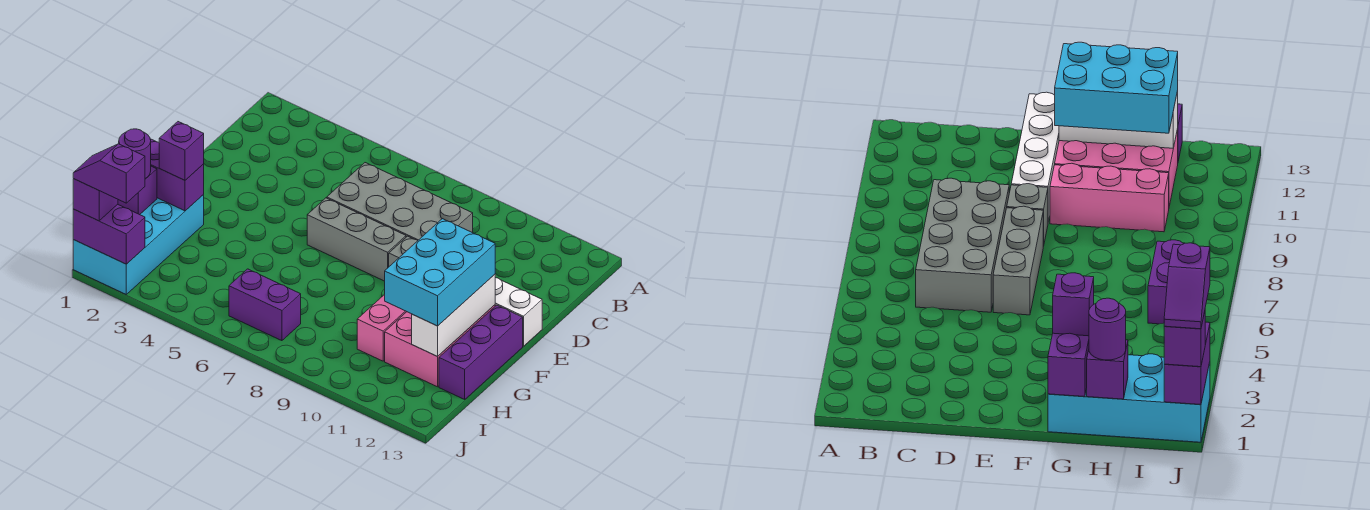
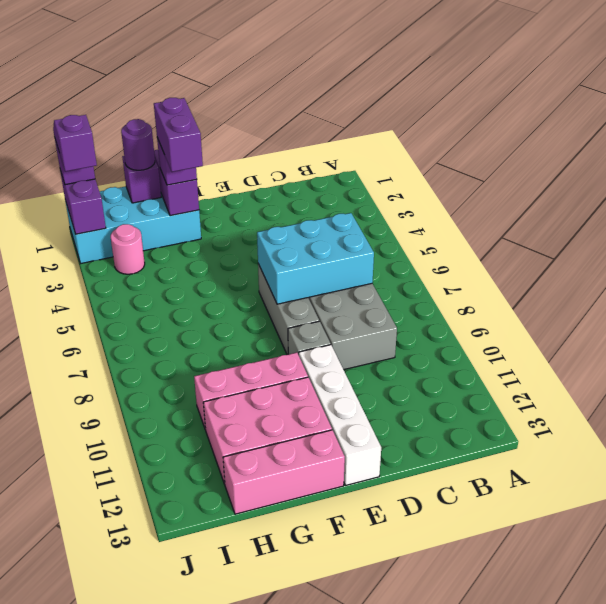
cyan brick F11:H12 level 3 -> cyan brick C6:E7 level 2
white brick F12:H12 level 2 -> none
purple brick F13:H13 level 1 -> pink brick F13:H13 level 1
none -> pink round brick I3 level 1
purple brick I6:I7 level 1 -> purple brick G2:G3 level 4

